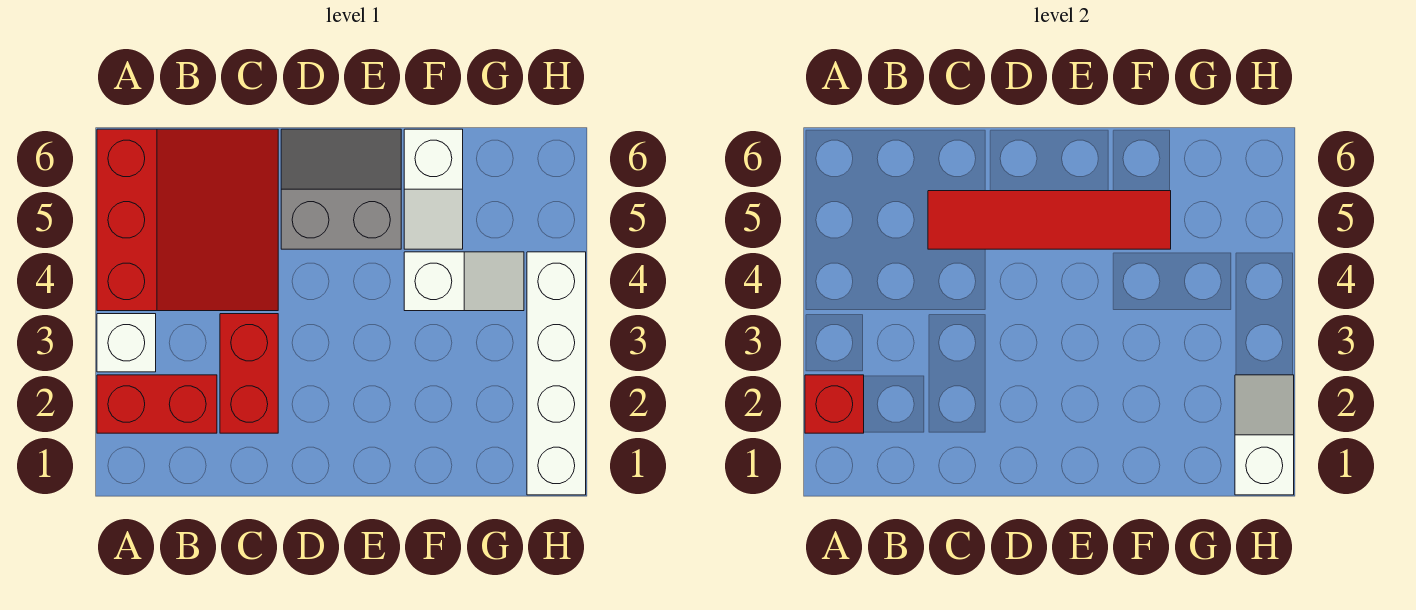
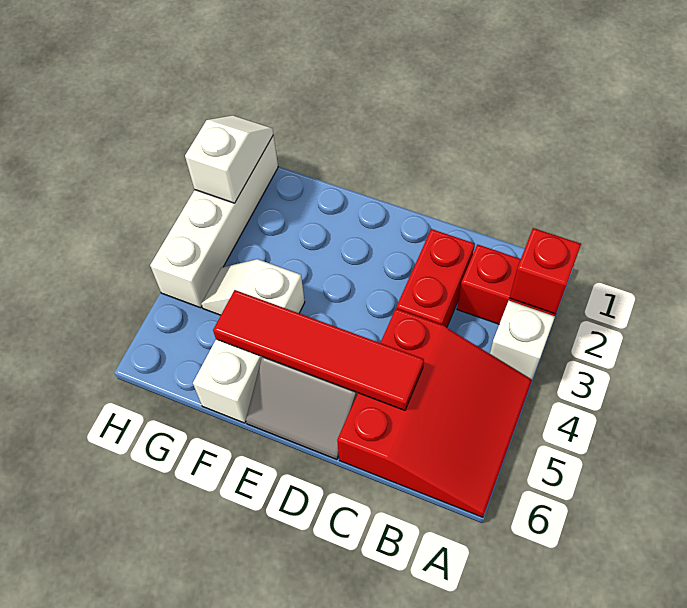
red slope A4:C6 level 1 top A -> red slope A4:C6 level 1 top C
white slope H1:H2 level 2 top 1 -> white slope H1:H2 level 2 top 2

